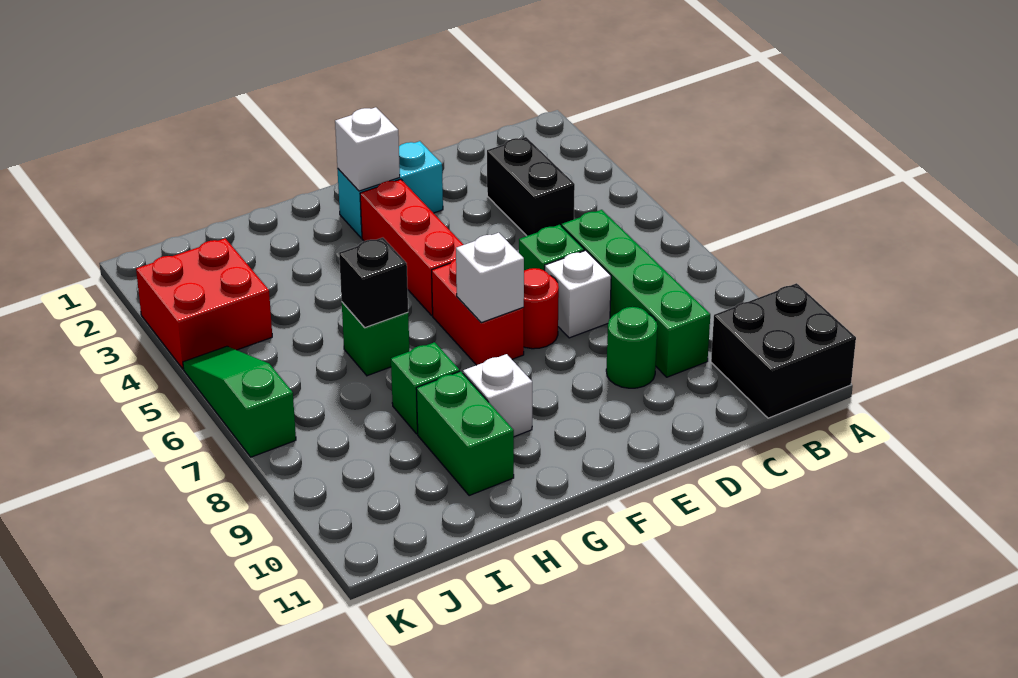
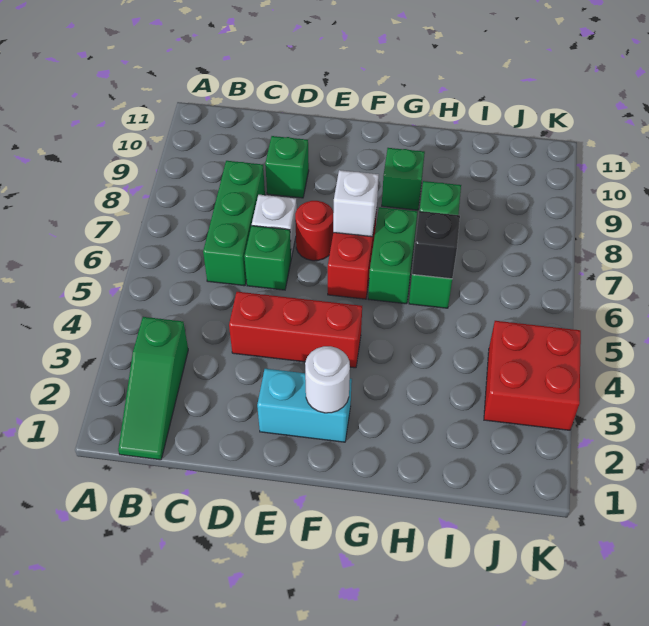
black brick A10:B11 level 1 -> none
black brick C3:C4 level 1 -> none
green brick C6:C9 level 1 -> green brick C6:C8 level 1
green round brick D9 level 1 -> green brick D9 level 1
white brick F2 level 2 -> white round brick F2 level 2
red brick F3:F5 level 1 -> red brick D4:F4 level 1
white brick G9 level 1 -> green brick G9 level 1
green brick H9:H10 level 1 -> green brick G6:G7 level 1
green slope K5:K7 level 1 top 7 -> green slope B1:B3 level 1 top 3

